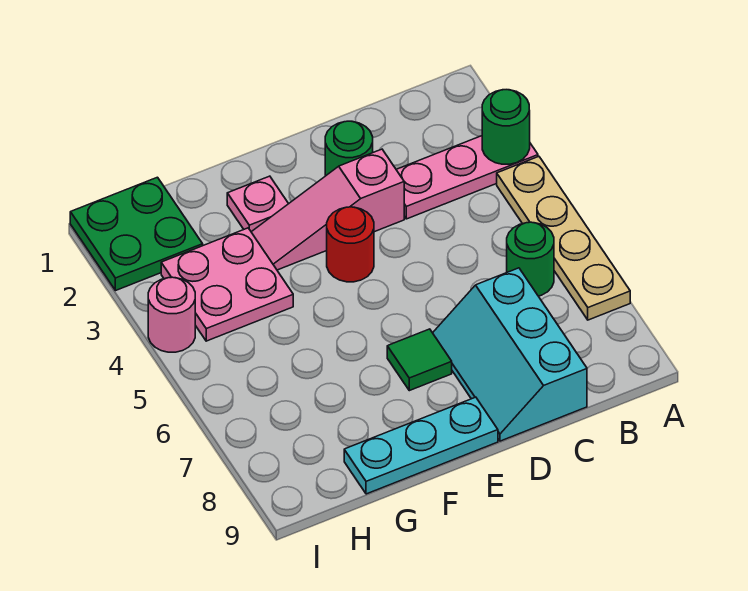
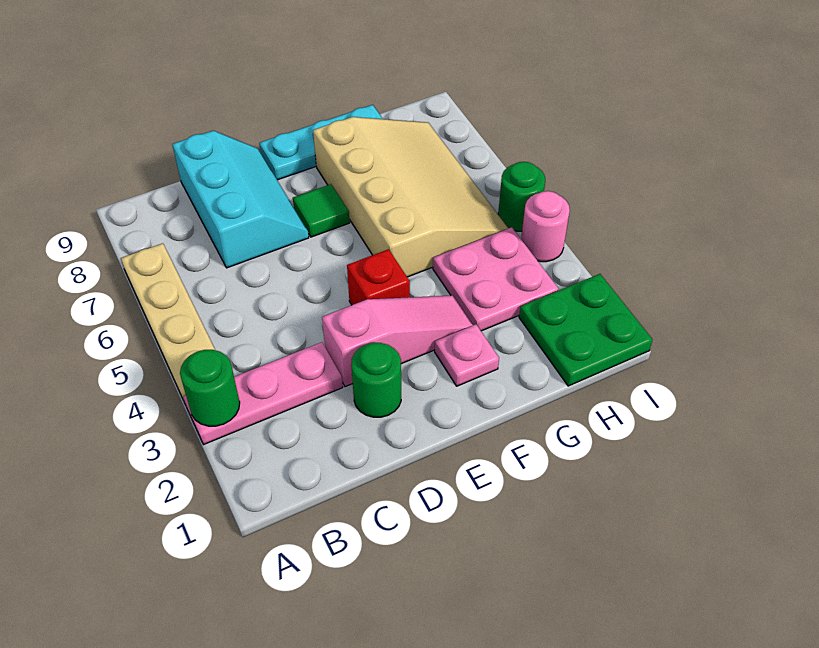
green round brick B6 level 1 -> green round brick I5 level 1
red round brick E4 level 1 -> red brick E4 level 1
none -> tan slope F5:H8 level 1 top F

